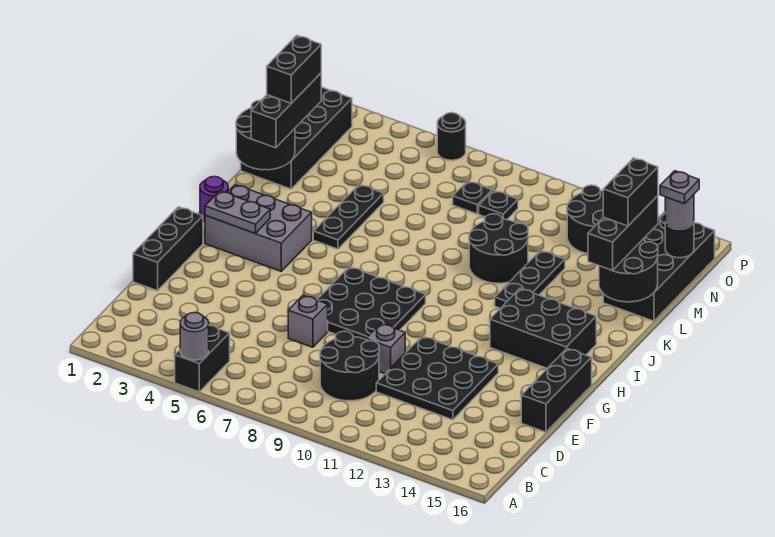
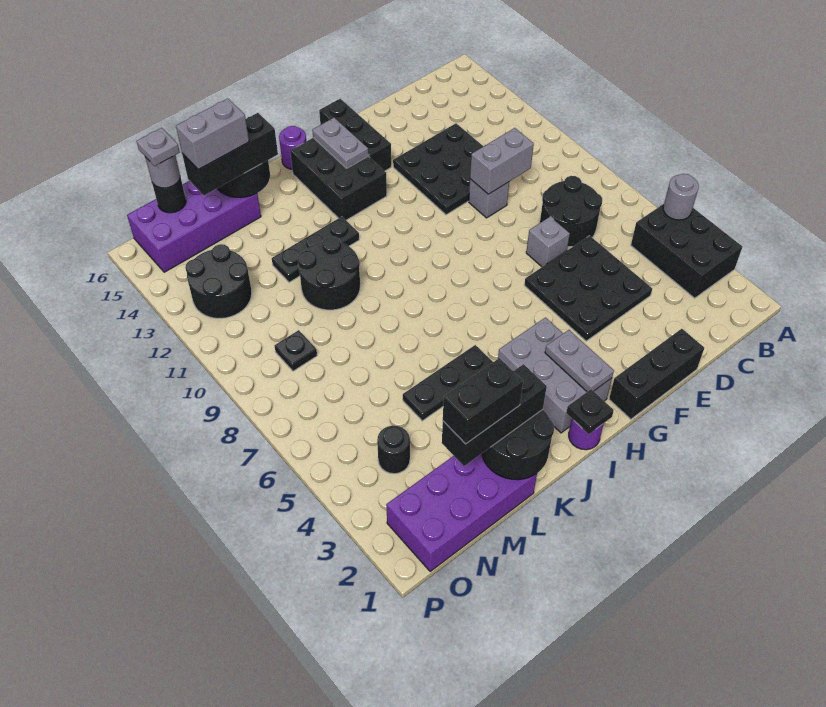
black brick A5:B5 level 1 -> black brick A3:B5 level 1
black round brick C9:D10 level 1 -> black round brick C7:D8 level 1
none -> grey brick D10:E10 level 2
black brick E16:G16 level 1 -> black brick G14:G16 level 1
black plate F7:H9 level 1 -> black plate D4:F6 level 1
none -> grey plate H14:H15 level 2
none -> purple round brick I16 level 1
black brick L1:O2 level 1 -> purple brick L1:O2 level 1
black brick L15:O16 level 1 -> purple brick L15:O16 level 1
black brick L15:M15 level 4 -> grey brick L15:M15 level 4
black plate N8 level 1 -> black plate I1 level 2
black round brick P6 level 1 -> black round brick N4 level 1

